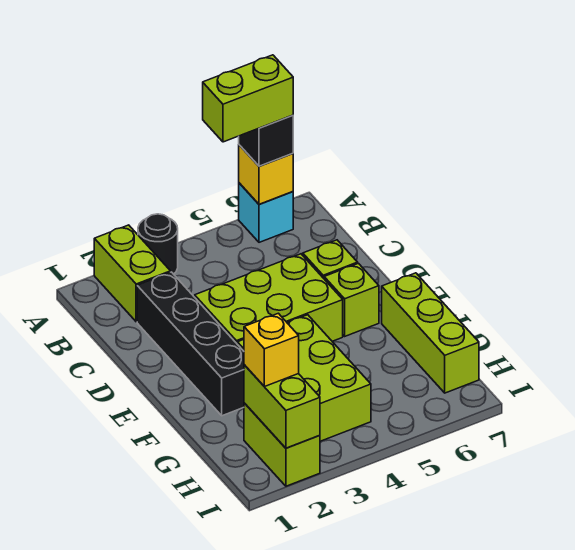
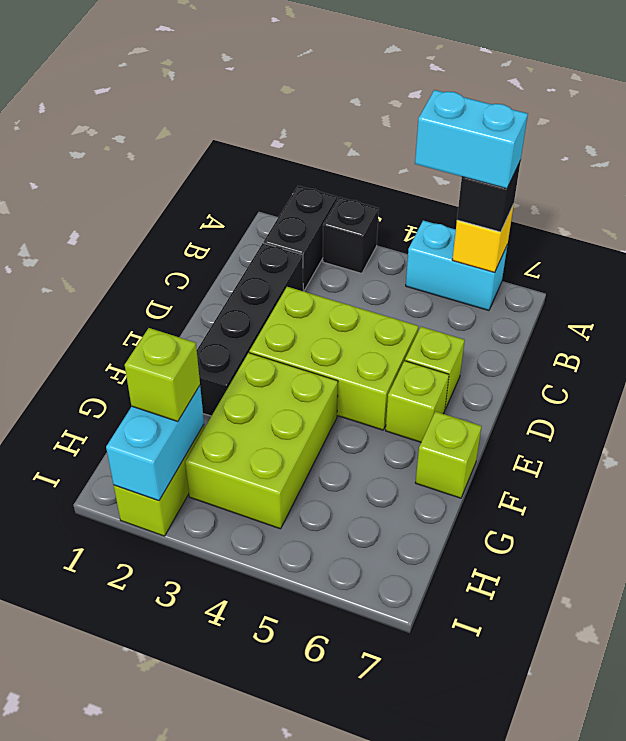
lime brick A2:B2 level 1 -> black brick A2:B2 level 1
black round brick A3 level 1 -> black brick A3 level 1
lime brick A5:A6 level 4 -> cyan brick A5:A6 level 4
cyan brick A6 level 1 -> cyan brick A5:A6 level 1
lime brick F7:H7 level 1 -> lime brick F7 level 1
lime brick H2:I2 level 2 -> cyan brick H2:I2 level 2
yellow brick H2 level 3 -> lime brick H2 level 3

